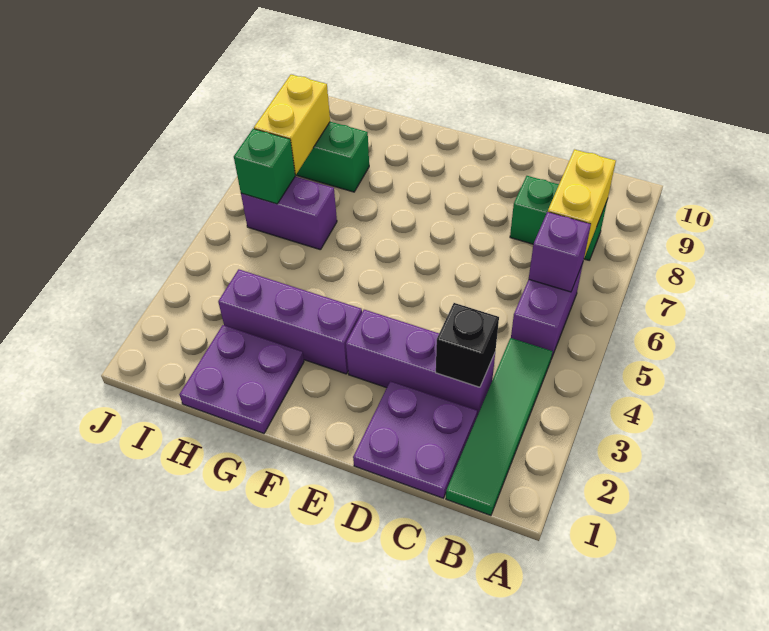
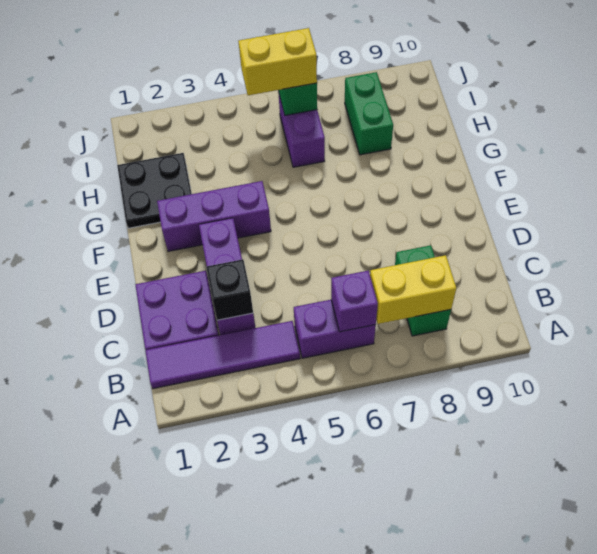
green tile B1:B4 level 1 -> purple tile B1:B4 level 1
purple brick F3:H3 level 1 -> purple brick F2:F4 level 1
purple plate G1:H2 level 1 -> black plate G1:H2 level 1
yellow brick I7:I8 level 2 -> yellow brick I5:I6 level 3

